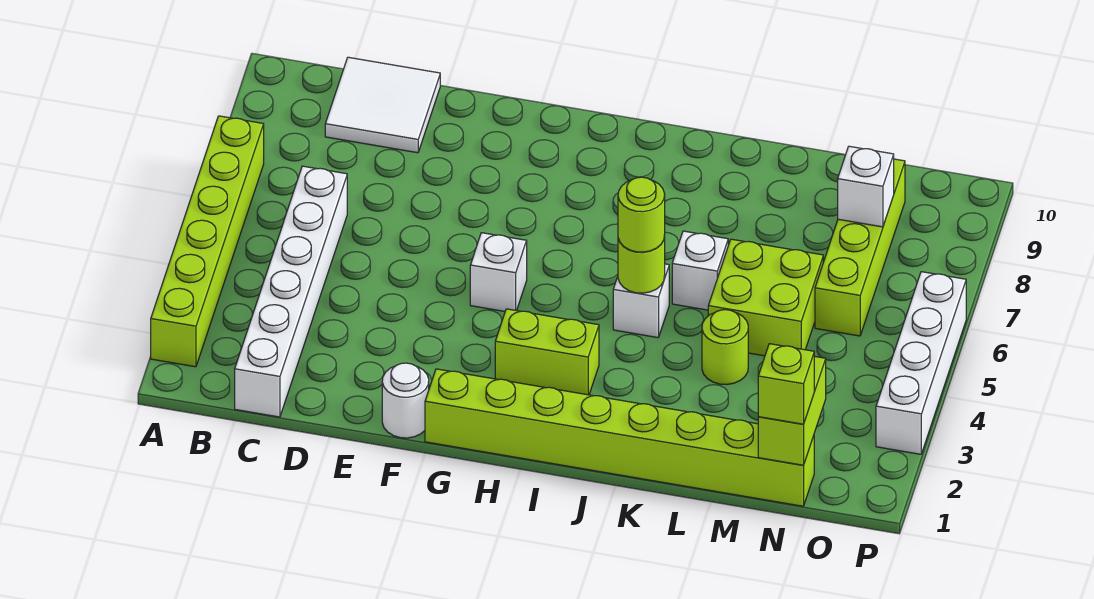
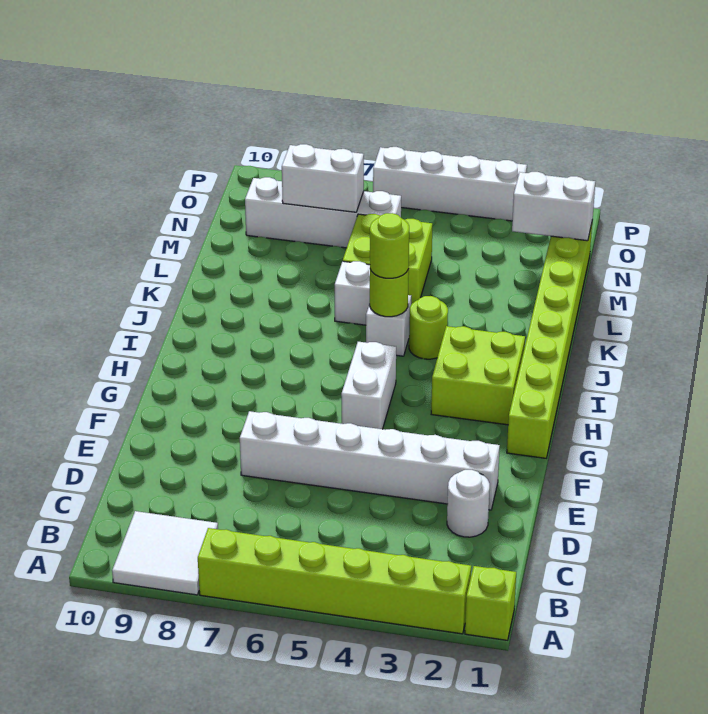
white brick C1:C6 level 1 -> white brick E2:E7 level 1
white tile C9:D10 level 1 -> white tile A8:B9 level 1
white round brick F1 level 1 -> white round brick D2 level 1
white brick G5 level 1 -> white brick G5:H5 level 1
lime brick H3:I3 level 1 -> lime brick H2:I3 level 1
lime round brick L4 level 1 -> lime round brick J4 level 1
lime brick N1:N2 level 2 -> white brick N1:N2 level 2
lime brick N1 level 3 -> lime brick A1 level 1
lime brick N6:N9 level 1 -> white brick N6:N9 level 1
white brick N8 level 2 -> white brick N7:N8 level 2

